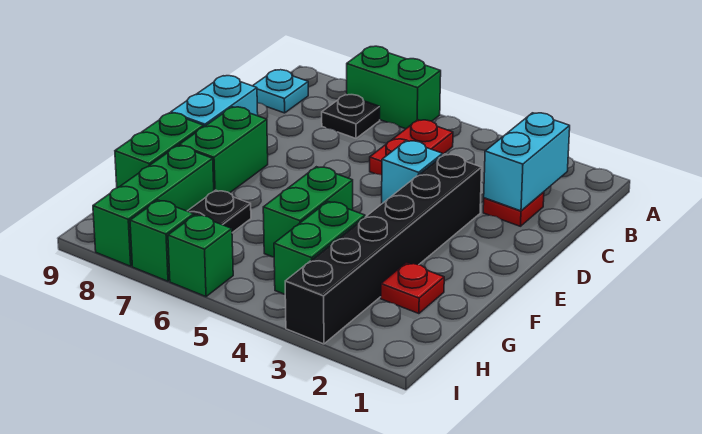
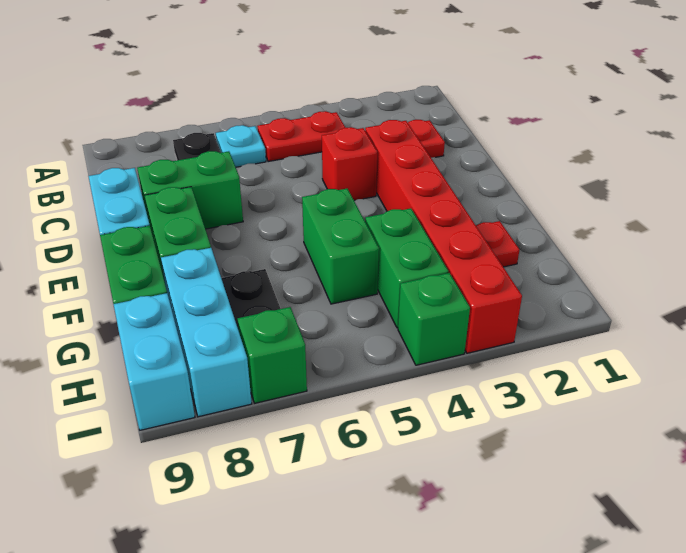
green brick A6:A7 level 1 -> green brick D7:D8 level 1
cyan brick B2:C2 level 2 -> cyan brick H9:I9 level 1
red plate B5:C5 level 1 -> red plate B4:B5 level 1
cyan plate B9 level 1 -> cyan plate B6 level 1
black brick D3:I3 level 1 -> red brick D3:I3 level 1
cyan brick D4 level 1 -> red brick D4 level 1
green brick G8:I8 level 1 -> cyan brick G8:I8 level 1
green brick I6 level 1 -> green brick I4 level 1

